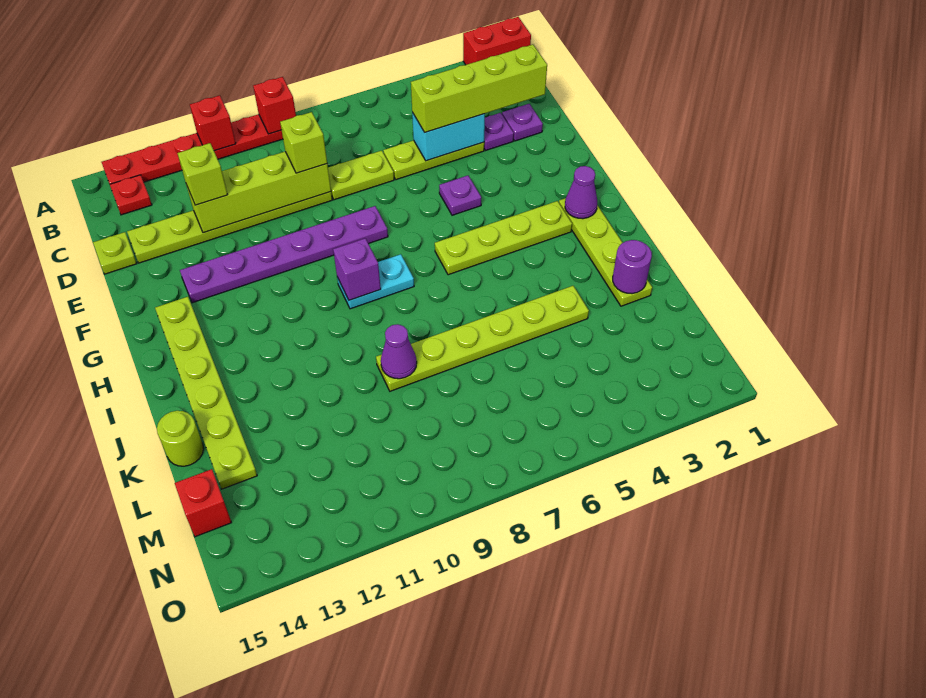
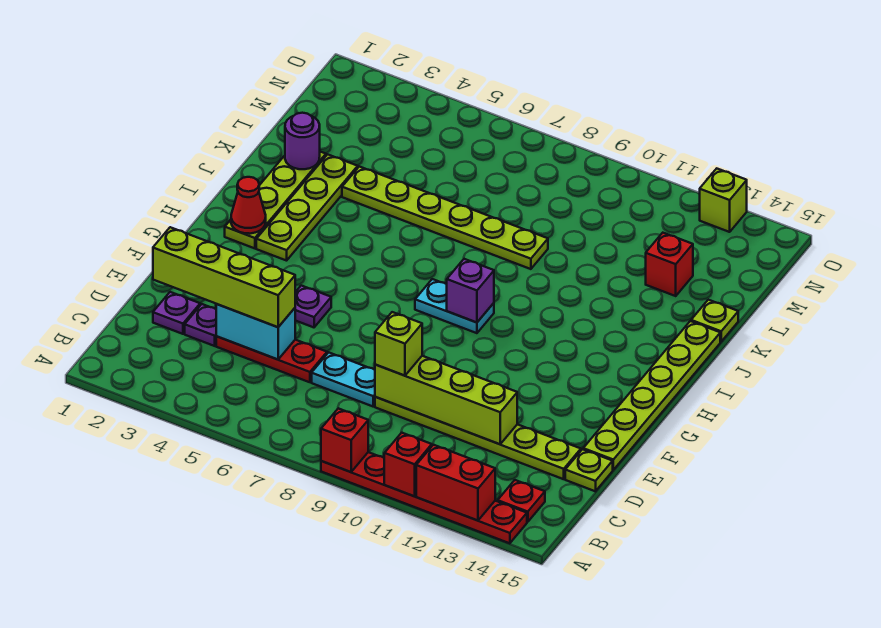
red brick A1:A2 level 1 -> red brick A12:A13 level 2
lime plate D4:D6 level 1 -> red plate D4:D6 level 1
lime plate D7:D8 level 1 -> cyan plate D7:D8 level 1
lime brick D12 level 3 -> lime brick O13 level 1
purple plate F8:F13 level 1 -> none
lime plate G14:L14 level 1 -> lime plate E15:J15 level 1
purple cone H2 level 2 -> red cone H2 level 2
lime plate H3:H6 level 1 -> lime plate H3:K3 level 1
purple cone K9 level 2 -> none
lime round brick K15 level 1 -> lime plate K15 level 1
red brick M15 level 1 -> red brick L13 level 1

